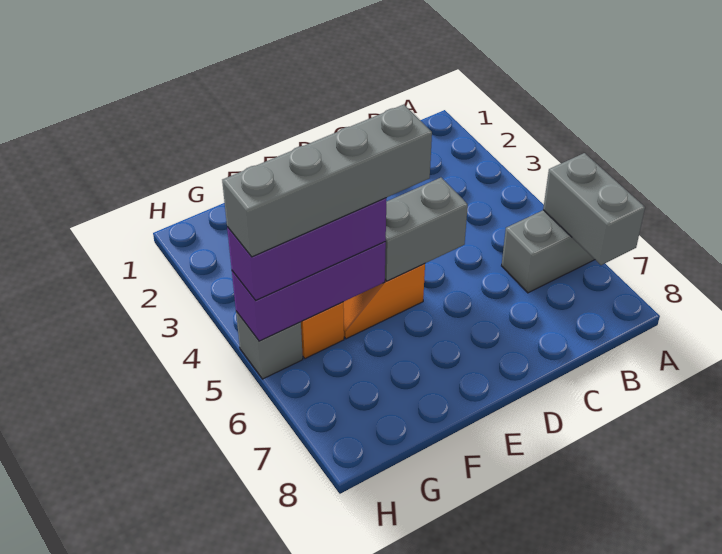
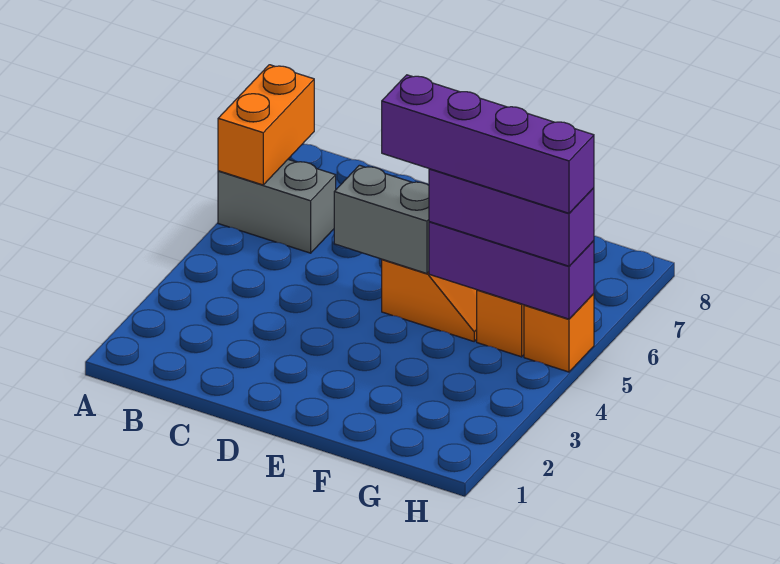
grey brick A6:A7 level 2 -> orange brick A6:A7 level 2
grey brick E5:H5 level 4 -> purple brick E5:H5 level 4
grey brick H5 level 1 -> orange brick H5 level 1

